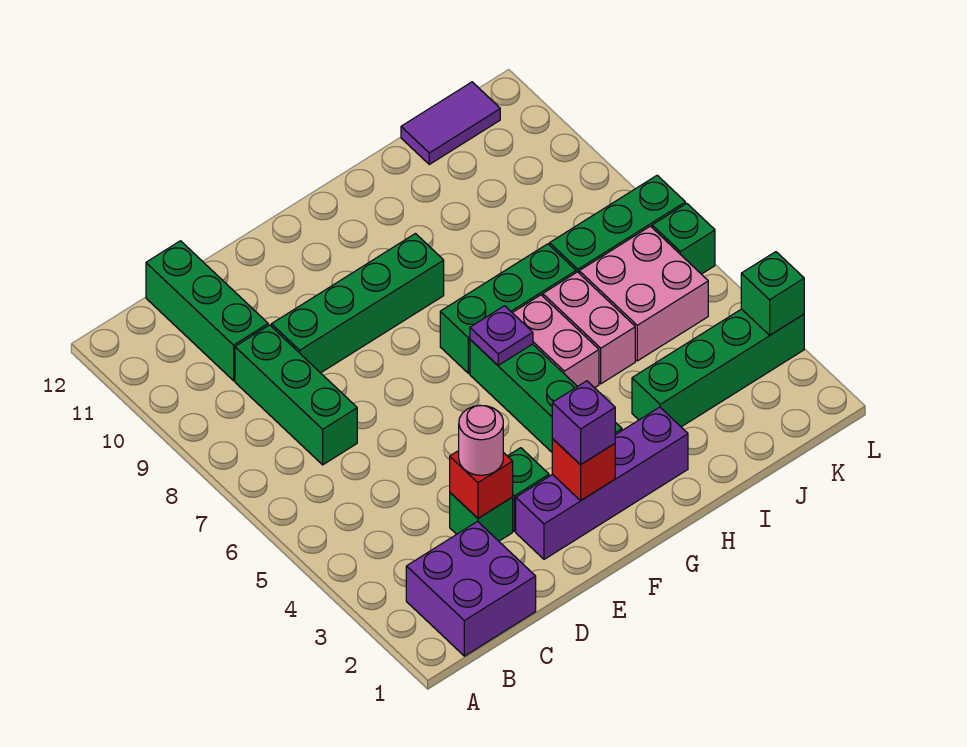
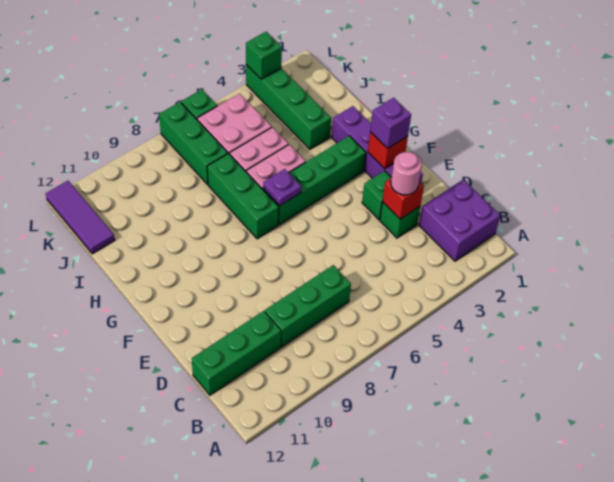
green brick D9:G9 level 1 -> none
purple tile J12:K12 level 1 -> purple tile J12:L12 level 1

